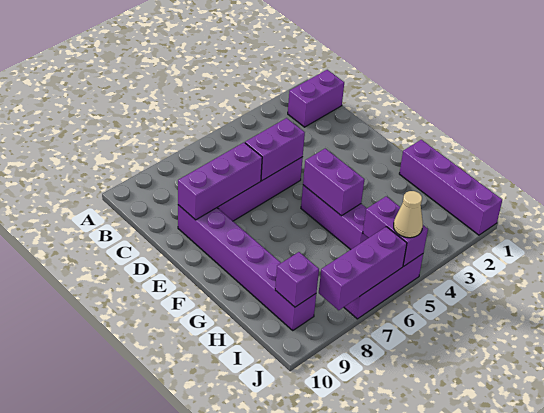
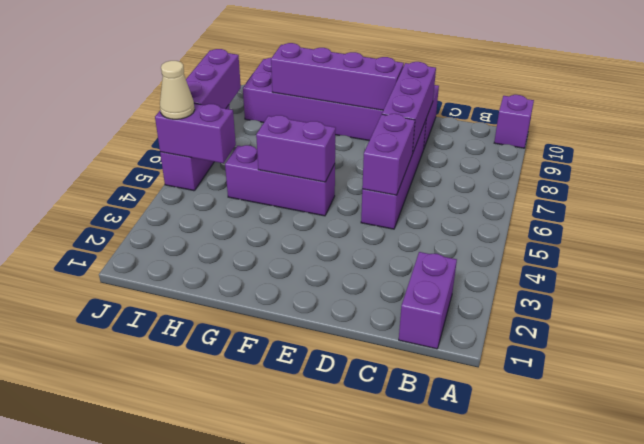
purple brick D9:I9 level 1 -> purple brick D9:I10 level 1
purple brick G1:J1 level 1 -> purple brick E9:H9 level 2
purple brick I9 level 2 -> purple brick A10 level 1

